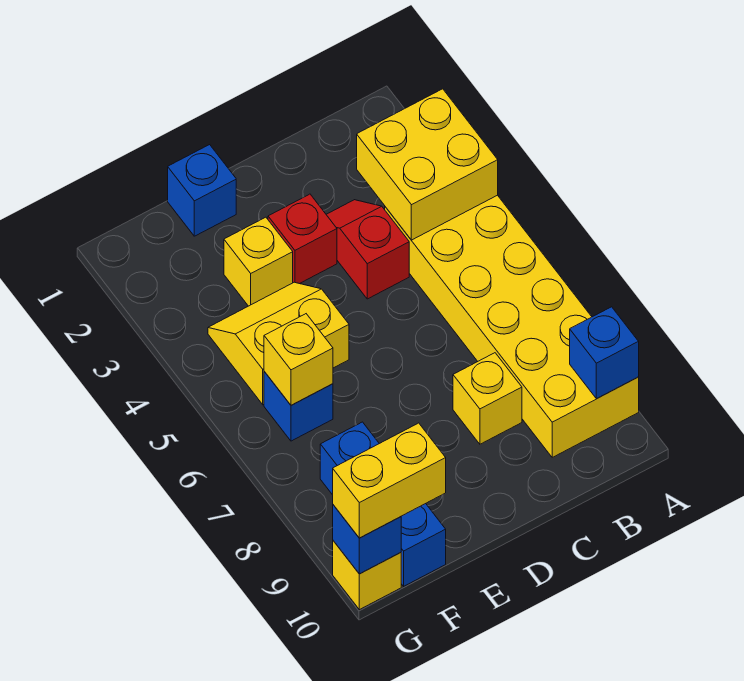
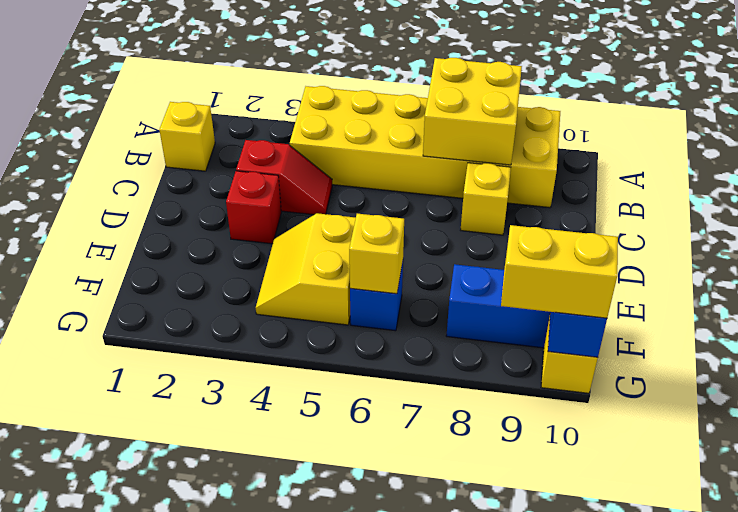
yellow brick A3:B4 level 2 -> yellow brick A7:B8 level 2
blue brick A9 level 2 -> none
red slope C3:C4 level 1 top 4 -> red slope C3:C4 level 1 top 3
blue brick E1 level 1 -> none
yellow brick E3 level 1 -> yellow brick B1 level 1
yellow brick F10:G10 level 3 -> yellow brick G9:G10 level 3

